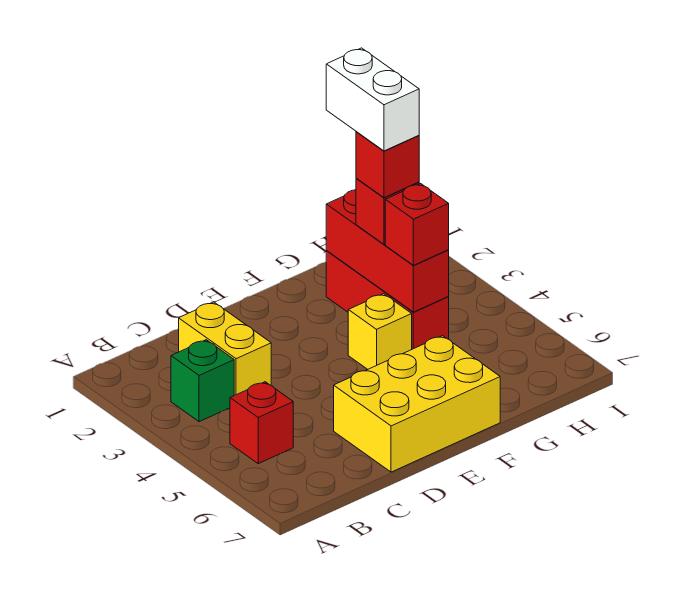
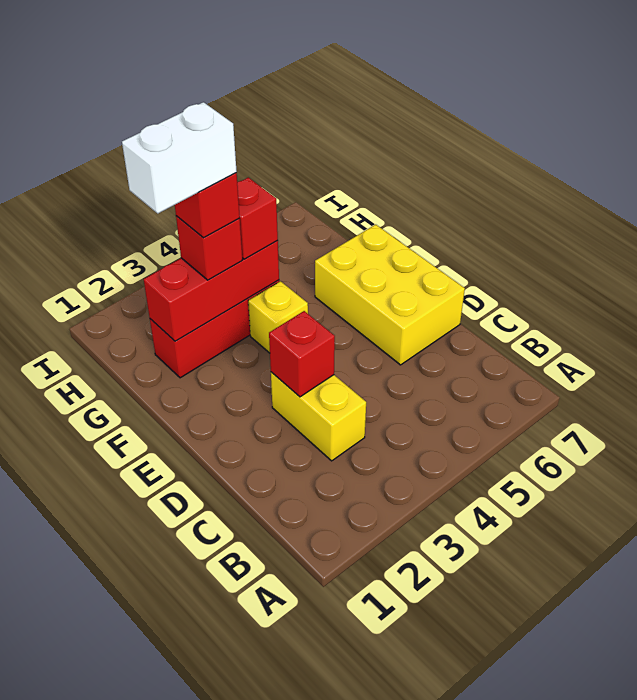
green brick B3 level 1 -> none
red brick B5 level 1 -> red brick D3 level 2
yellow brick C2:C3 level 1 -> yellow brick C3:D3 level 1

